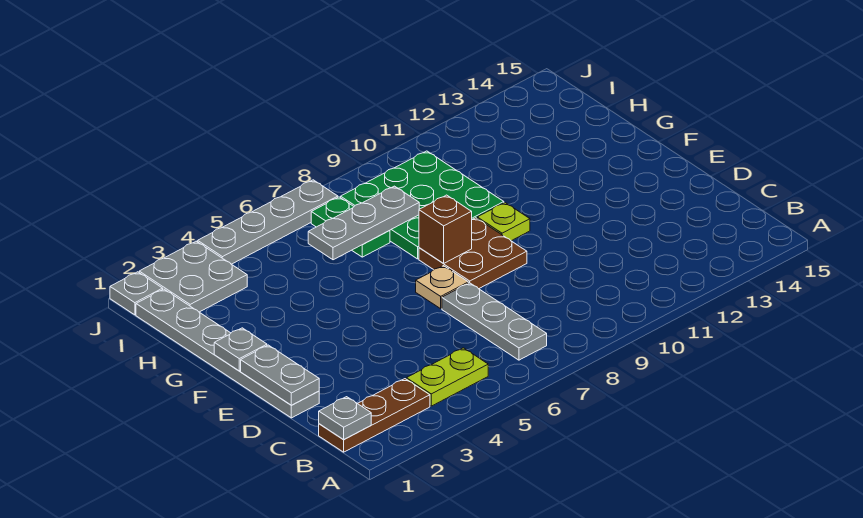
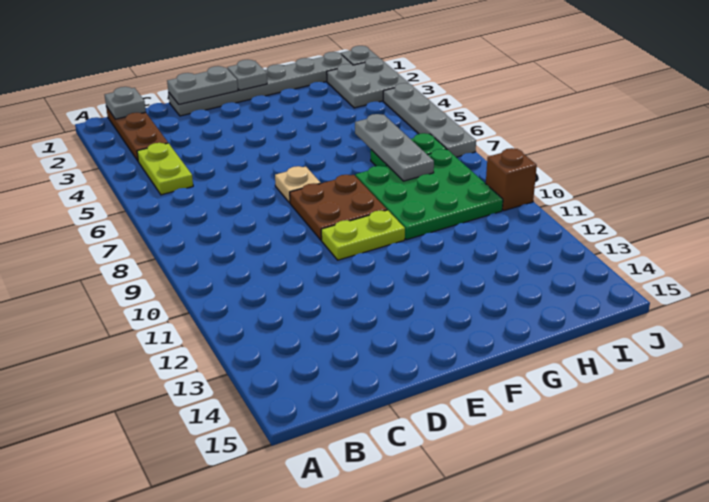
grey plate B7:D7 level 1 -> none
brown brick F8 level 2 -> brown brick J10 level 1
lime plate F10 level 1 -> lime plate E10:F10 level 1

